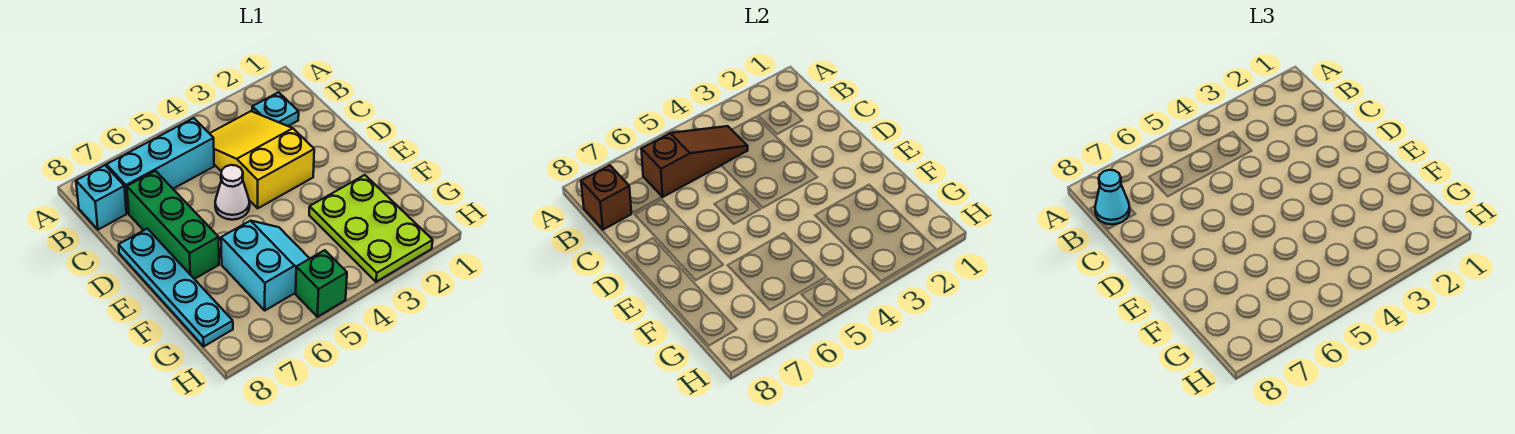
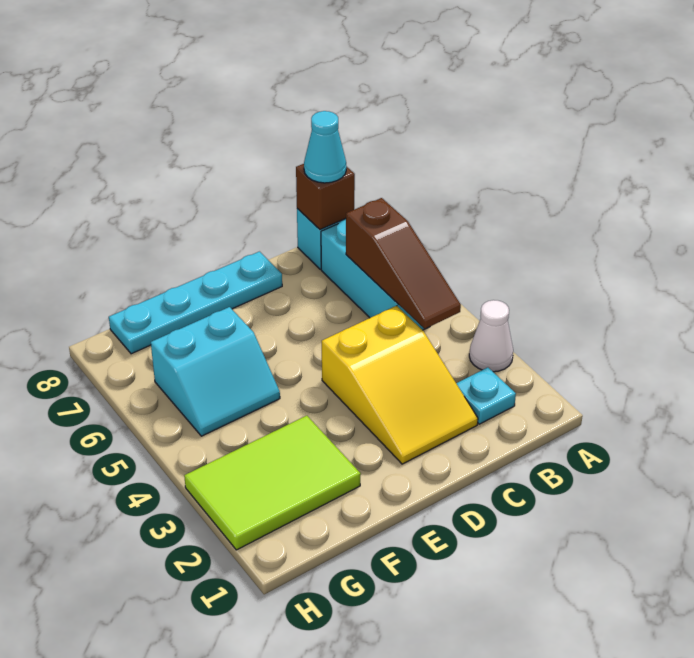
yellow slope B3:D4 level 1 top D -> yellow slope C2:D4 level 1 top 4
green brick C7:E7 level 1 -> none
white cone D5 level 1 -> white cone A3 level 1
lime plate F2:H3 level 1 -> lime tile F2:H3 level 1
green brick H5 level 1 -> none

